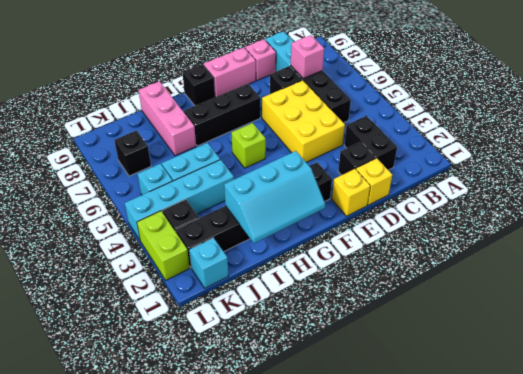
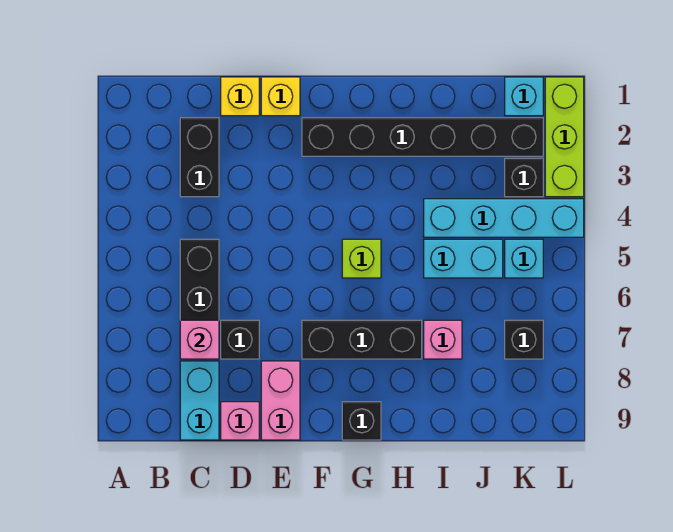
black brick D2 level 1 -> none
yellow brick D4:E6 level 1 -> none
pink brick E9:F9 level 1 -> pink brick E8:E9 level 1
cyan slope G1:I2 level 2 top 2 -> none
pink brick I7:I9 level 1 -> pink brick I7 level 1
lime brick L2:L3 level 1 -> lime brick L1:L3 level 1

